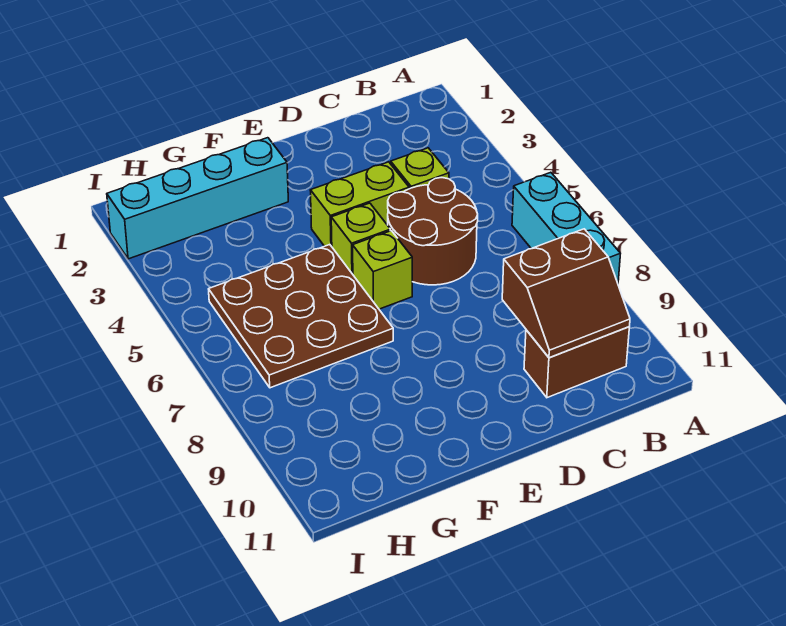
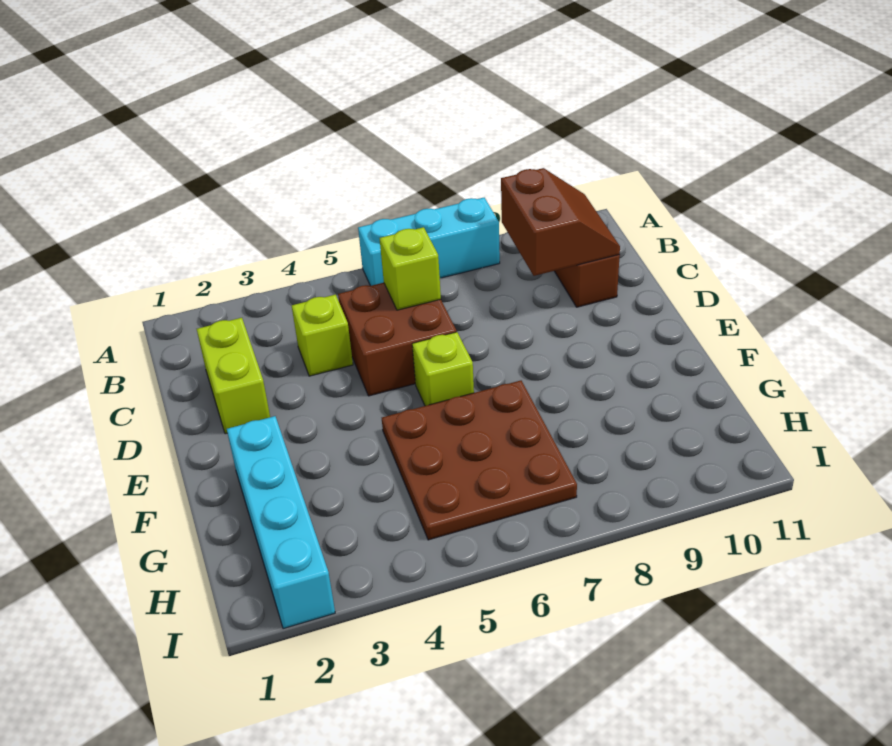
brown round brick C5:D6 level 1 -> brown brick C5:D6 level 1
lime brick D4:E4 level 1 -> lime brick C2:D2 level 1
lime brick E5 level 1 -> lime brick C6 level 2

